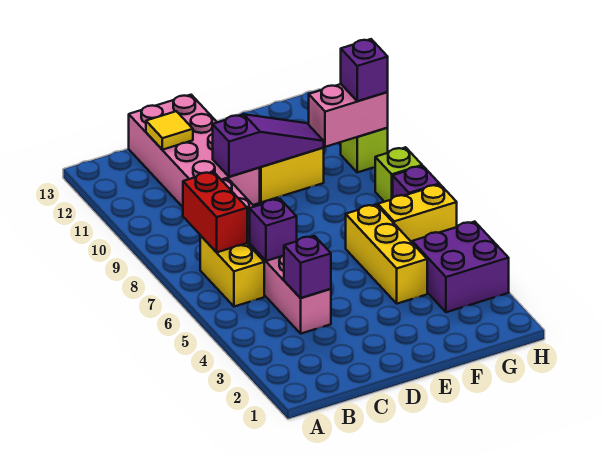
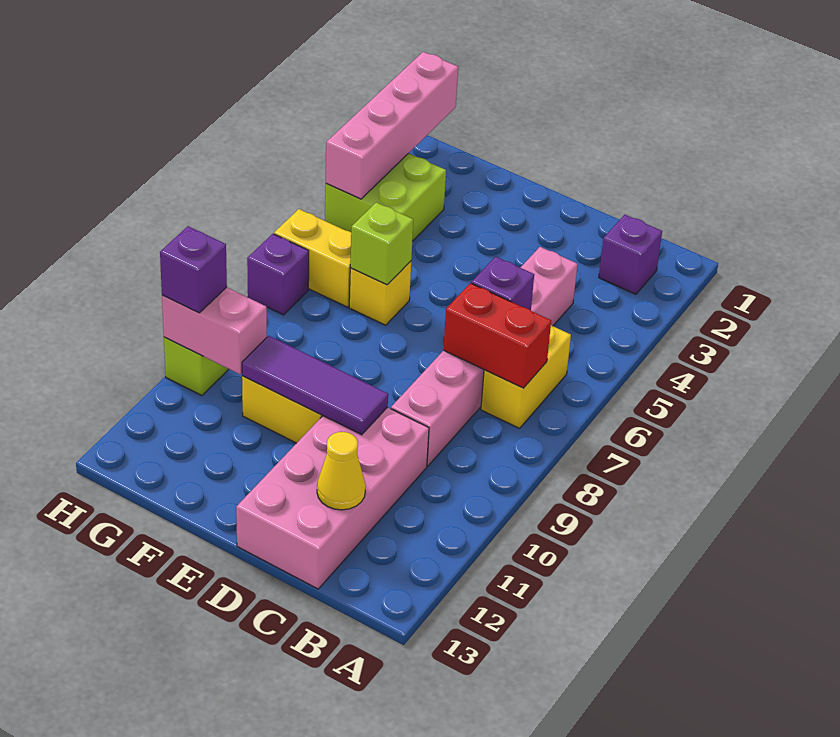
red brick B7:B8 level 2 -> red brick B7:C7 level 2
purple brick C4 level 2 -> purple brick B2 level 1
yellow tile C12 level 2 -> yellow cone C12 level 2
purple slope D10:F10 level 2 top D -> purple tile D10:F10 level 2
yellow brick F4:F6 level 1 -> yellow brick F6 level 1
purple brick G3:H4 level 1 -> lime brick G3:H4 level 1
none -> pink brick H1:H4 level 2
lime brick H8 level 1 -> lime brick F6 level 2

